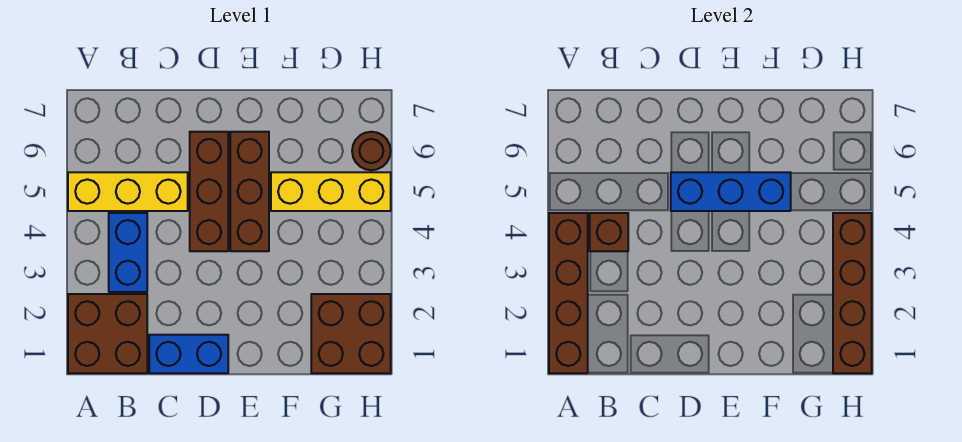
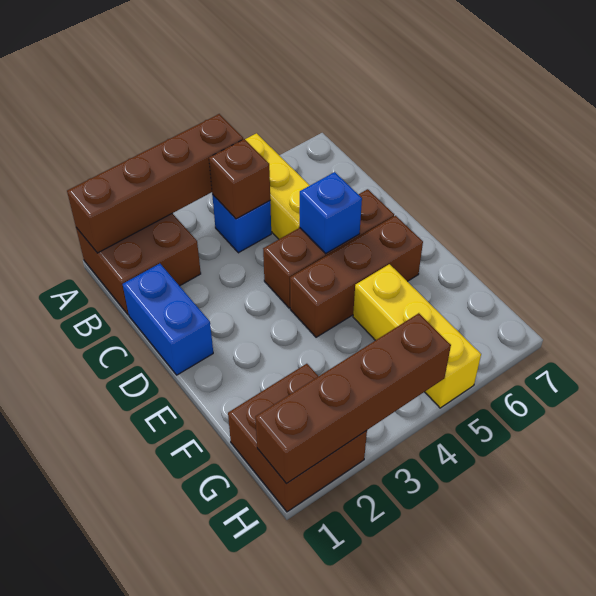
blue brick B3:B4 level 1 -> blue brick B4 level 1
blue brick D5:F5 level 2 -> blue brick D5 level 2
brown round brick H6 level 1 -> none

